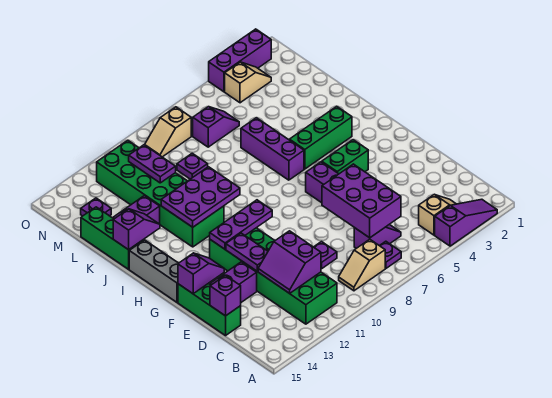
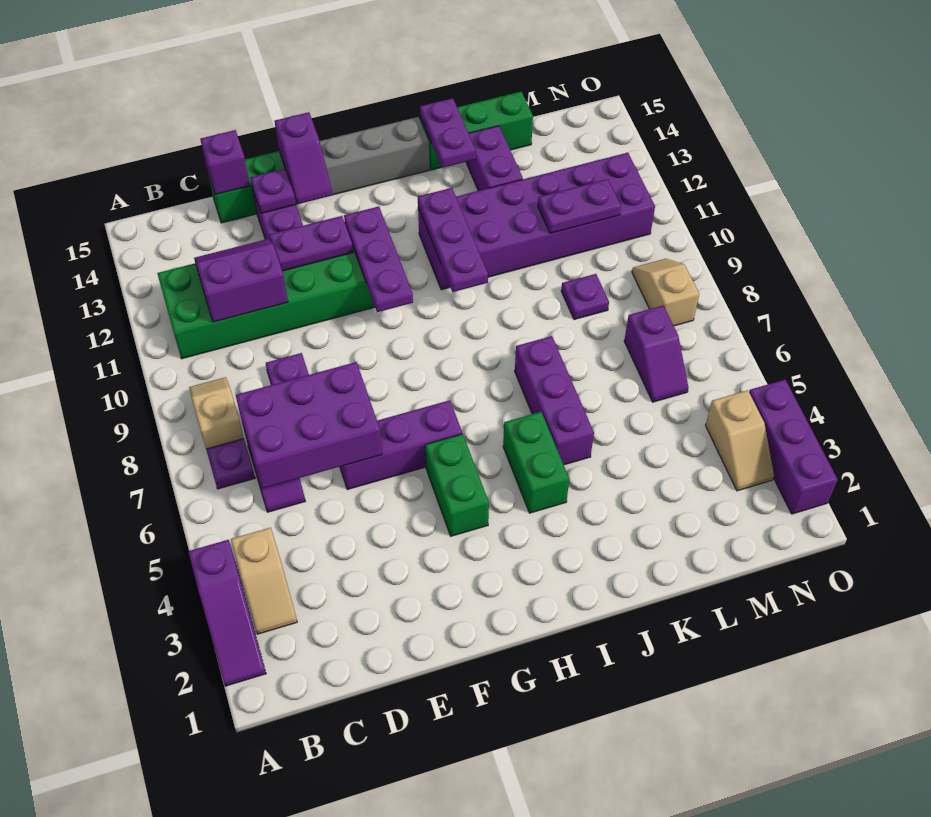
green brick I3:I5 level 1 -> green brick I4:I5 level 1
purple brick I6:K6 level 1 -> purple brick J5:J7 level 1
purple plate I10:J12 level 2 -> purple plate I10:I12 level 2
green brick I11:N12 level 1 -> purple brick I11:N12 level 1
purple slope J14:J15 level 2 top 15 -> purple plate J14:J15 level 2
purple plate M14 level 1 -> purple plate E14 level 2

